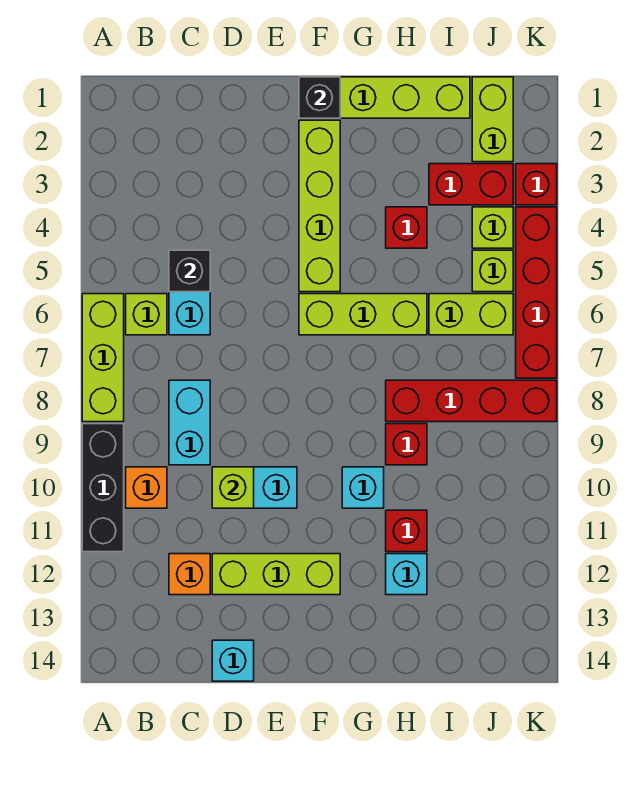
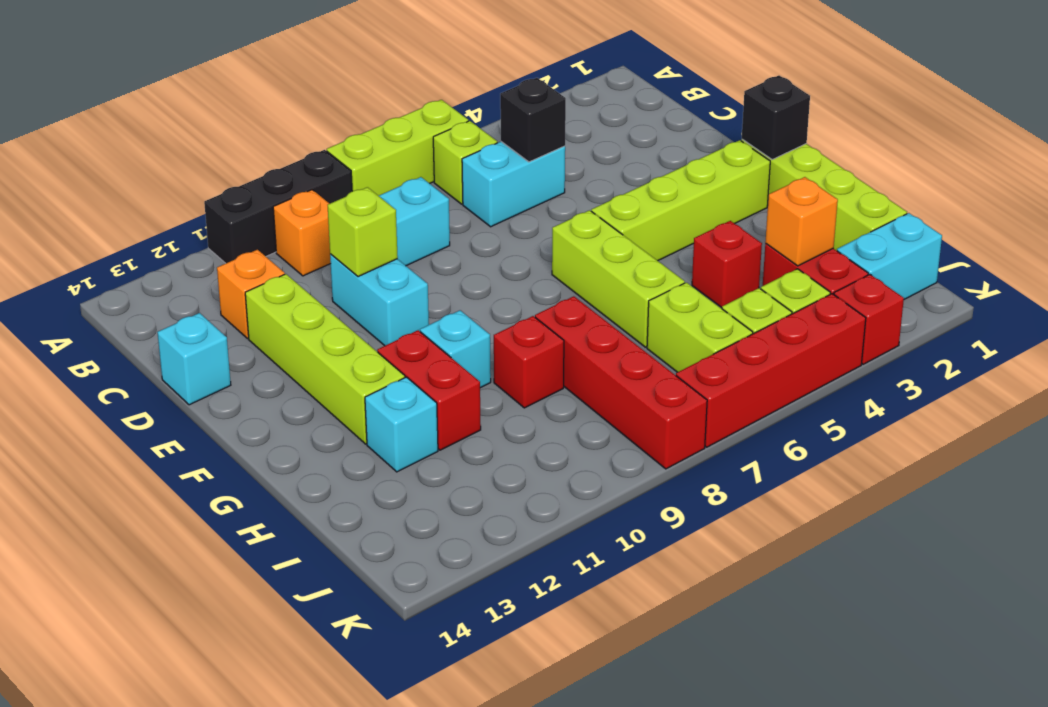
lime brick D12:F12 level 1 -> lime brick D12:G12 level 1
red brick H11 level 1 -> red brick G11:H11 level 1
none -> orange brick I3 level 2
lime brick J1:J2 level 1 -> cyan brick J1:J2 level 1

